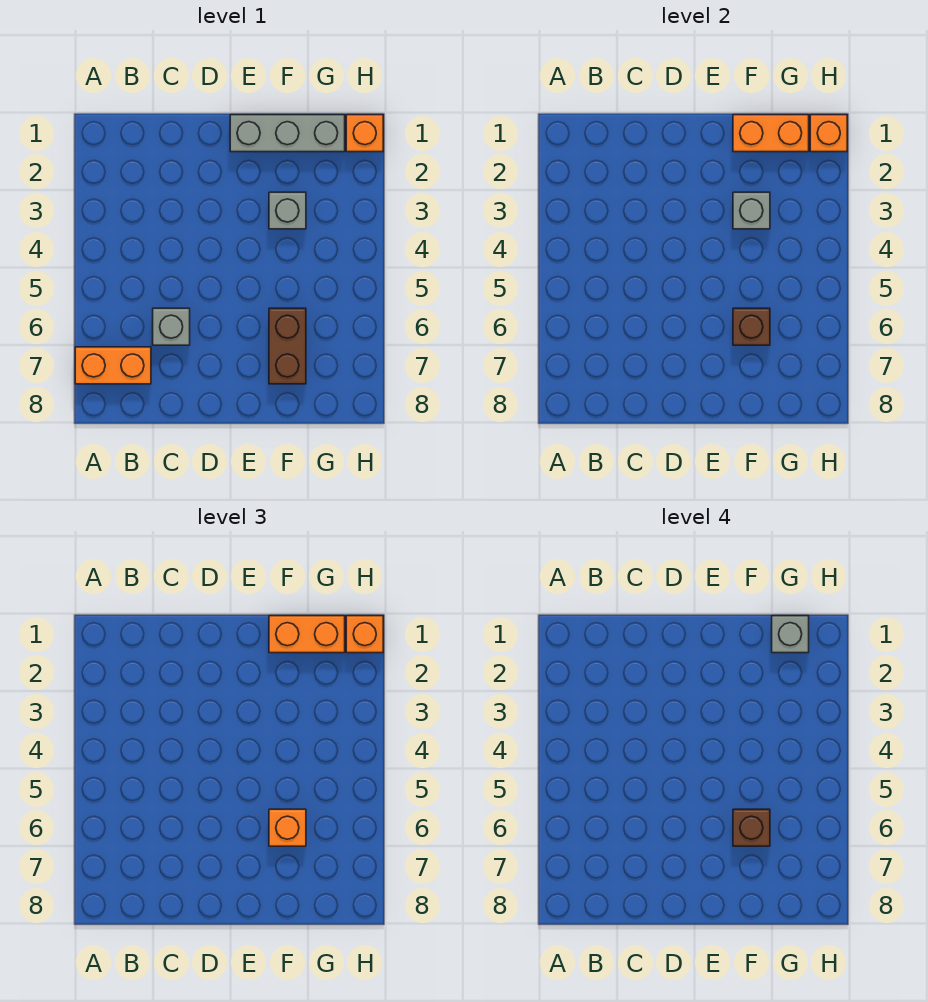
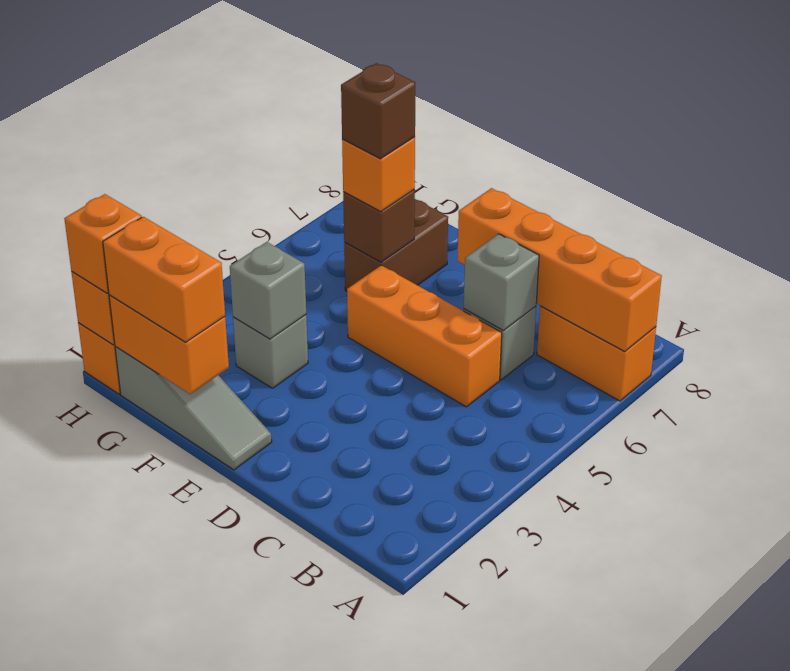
none -> orange brick A7:D7 level 2
none -> orange brick C5:E5 level 1
grey brick E1:G1 level 1 -> grey slope E1:G1 level 1 top G
grey brick G1 level 4 -> grey brick C6 level 2

